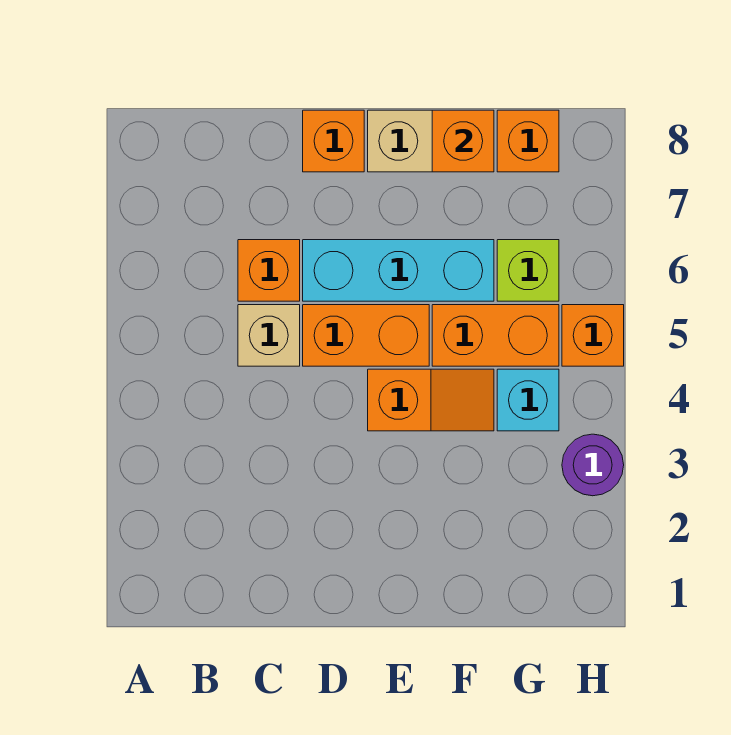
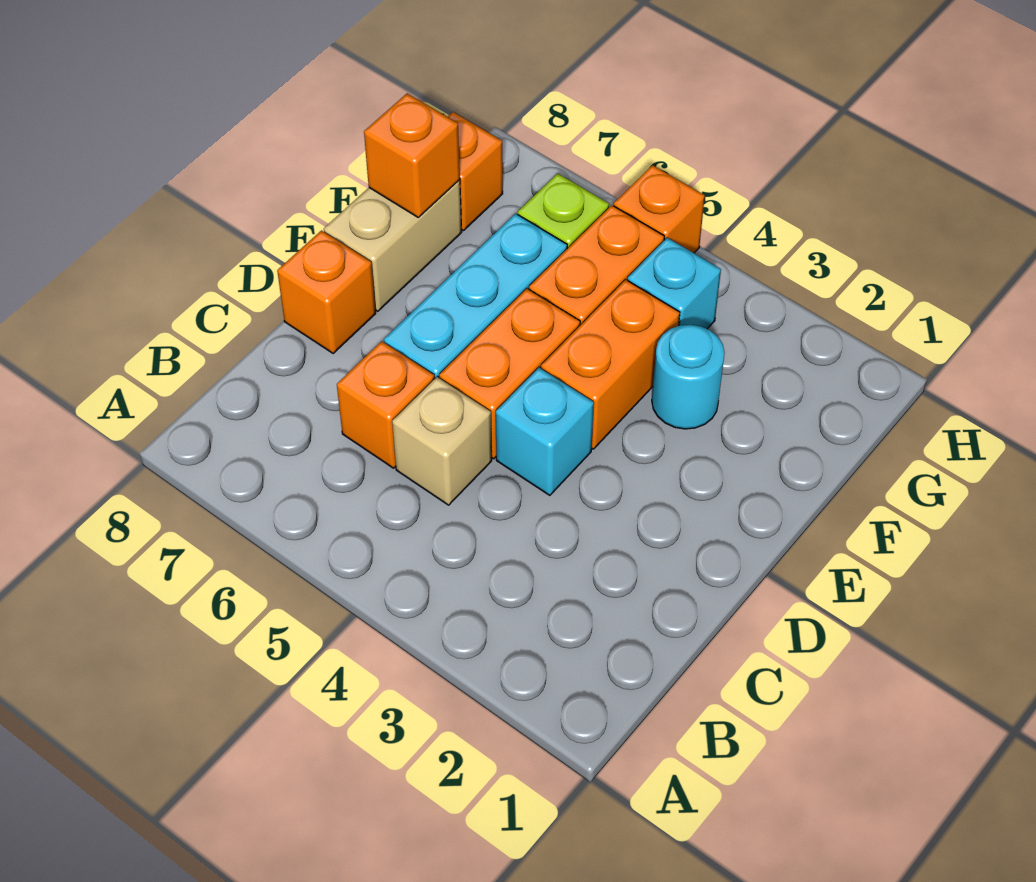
none -> cyan brick D4 level 1
orange slope E4:F4 level 1 top E -> orange brick E4:F4 level 1
none -> cyan round brick F3 level 1
purple round brick H3 level 1 -> none

